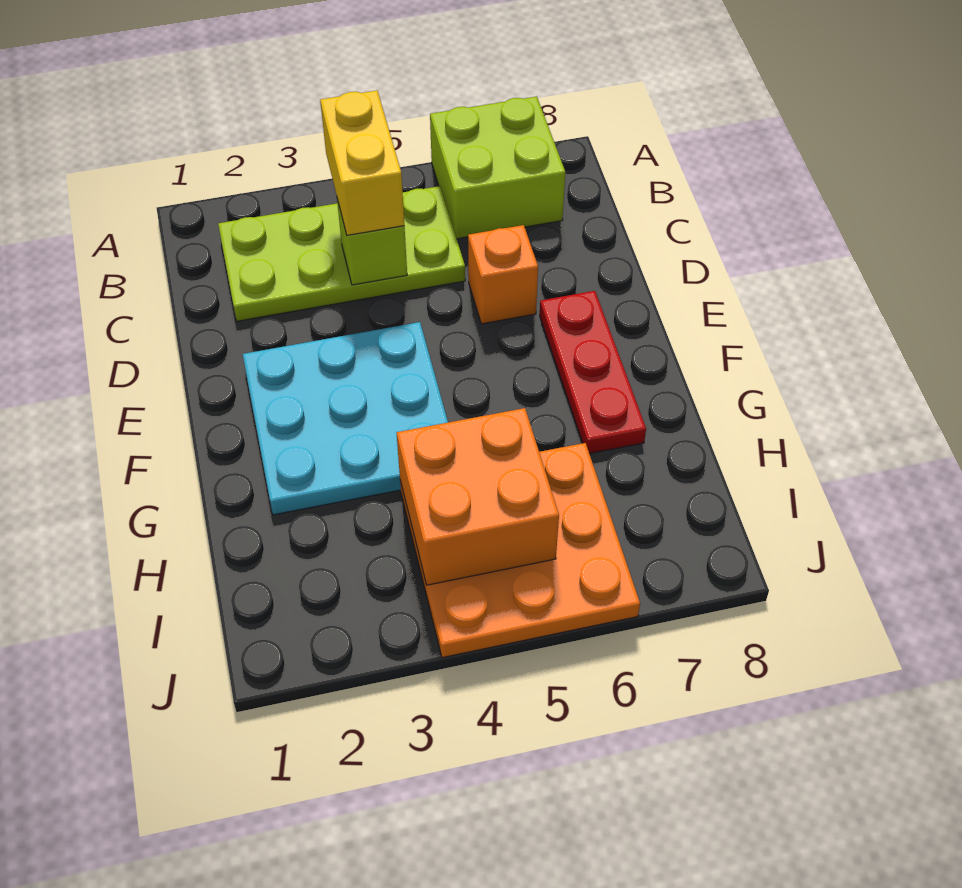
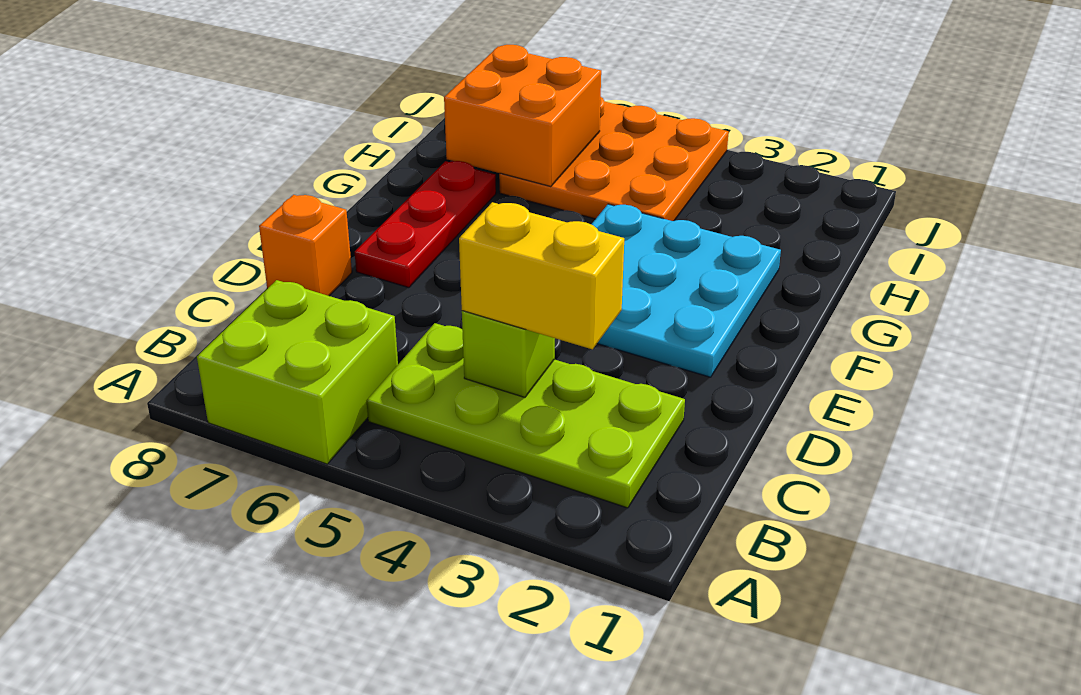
yellow brick B4:C4 level 3 -> yellow brick C3:C4 level 3
orange brick D6 level 1 -> orange brick D8 level 1
orange brick H4:I5 level 2 -> orange brick H6:I7 level 2

